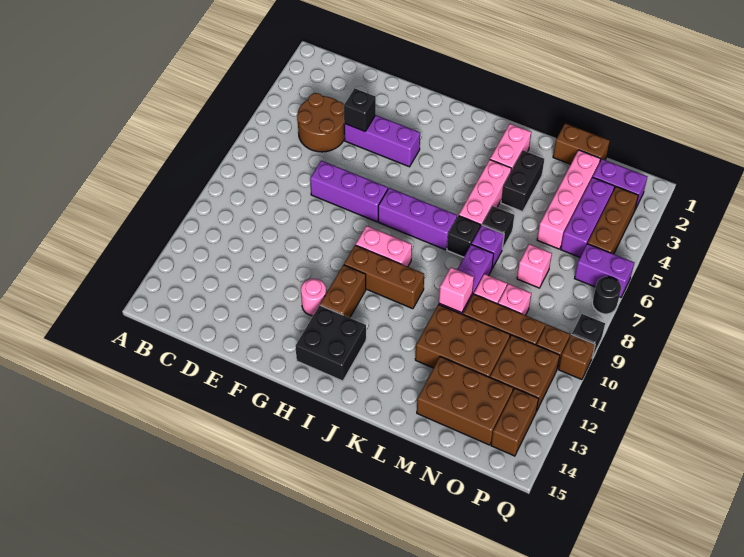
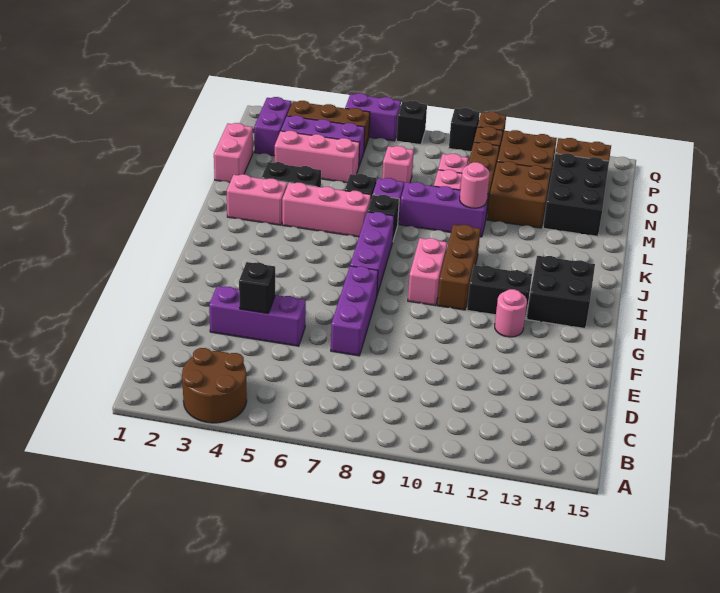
brown round brick C4:D5 level 1 -> brown round brick A3:B4 level 1
purple brick E4:G4 level 1 -> purple brick E3:E5 level 1
brown brick H11:H12 level 1 -> black brick H11:H12 level 1
pink brick L10 level 2 -> pink round brick L10 level 2
brown brick L11:N12 level 1 -> brown brick M11:N12 level 1
brown brick M1:N1 level 1 -> pink brick M1:N1 level 1
brown brick M13:O14 level 1 -> black brick M13:O14 level 1
pink brick N2:N5 level 1 -> pink brick N3:N5 level 1
purple brick P6:Q6 level 1 -> purple brick Q5:Q6 level 1
black round brick Q7 level 1 -> black brick Q7 level 1

